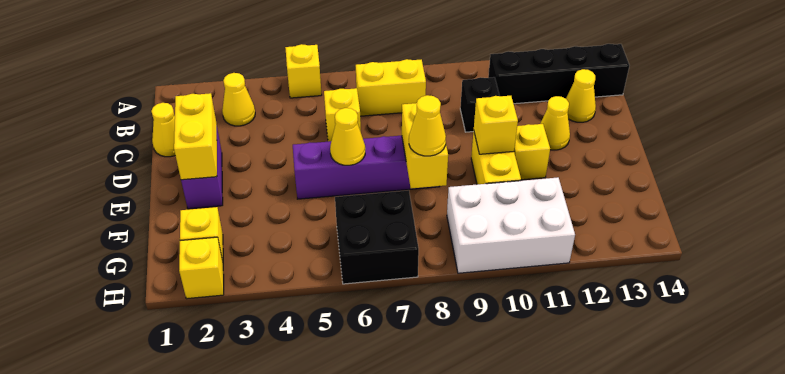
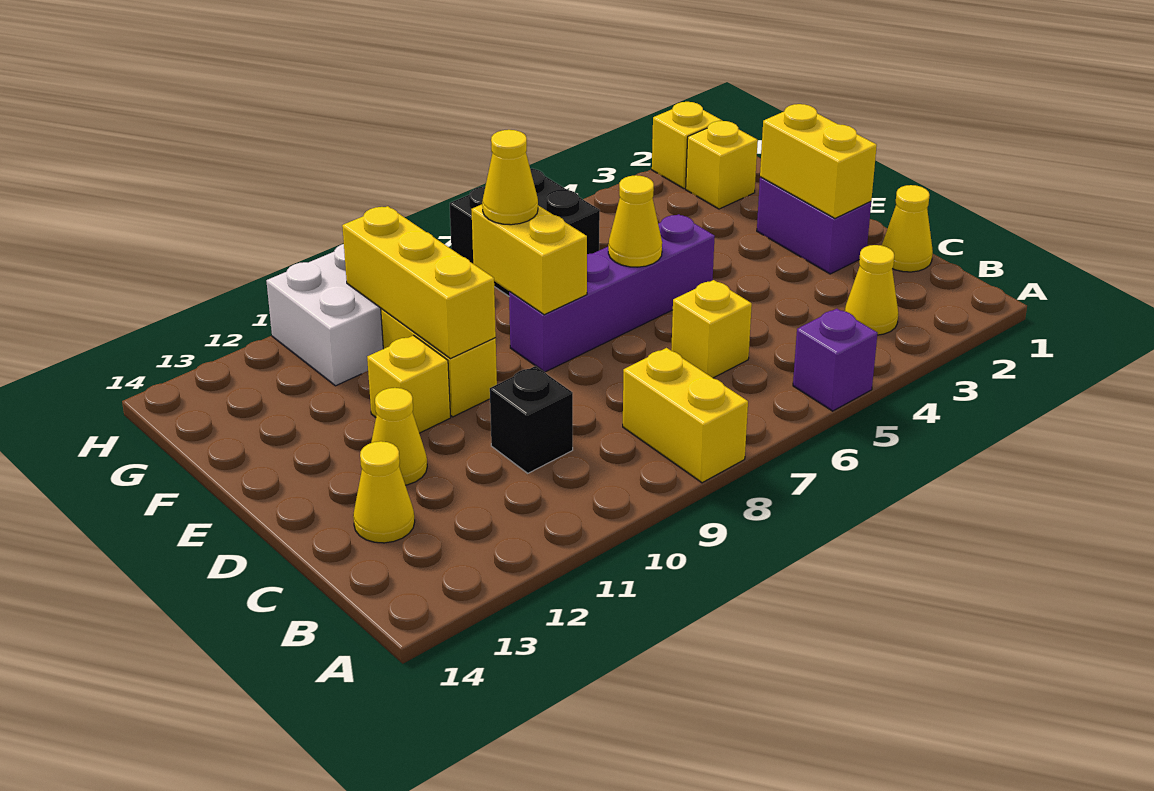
yellow brick A5 level 1 -> purple brick A5 level 1
yellow brick B7:B8 level 1 -> yellow brick A8:B8 level 1
black brick B11:B14 level 1 -> none
yellow brick E10 level 2 -> yellow brick E10:G10 level 2

